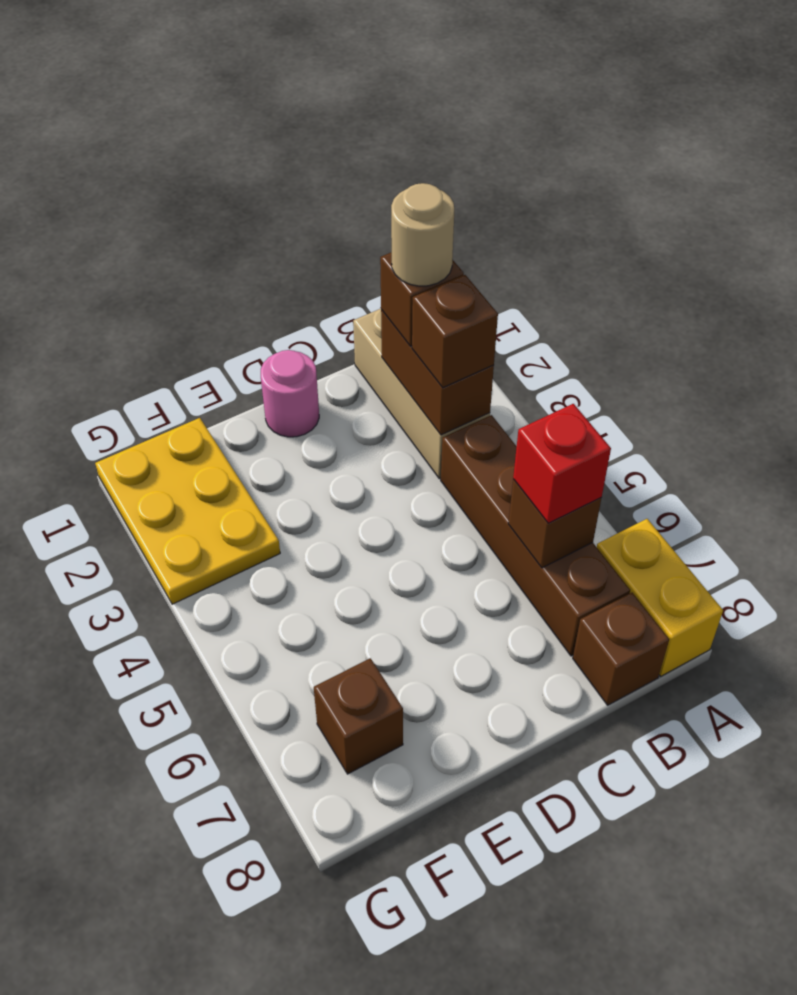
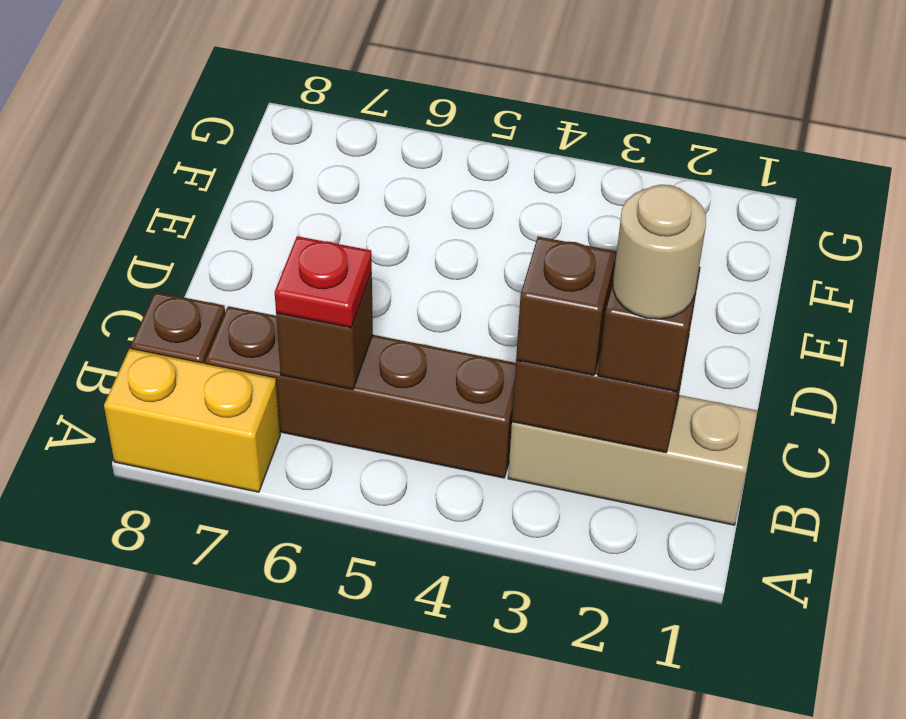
red brick B6 level 3 -> red plate B6 level 3
pink round brick D1 level 1 -> none
yellow plate F1:G3 level 1 -> none
brown brick F7 level 1 -> none

